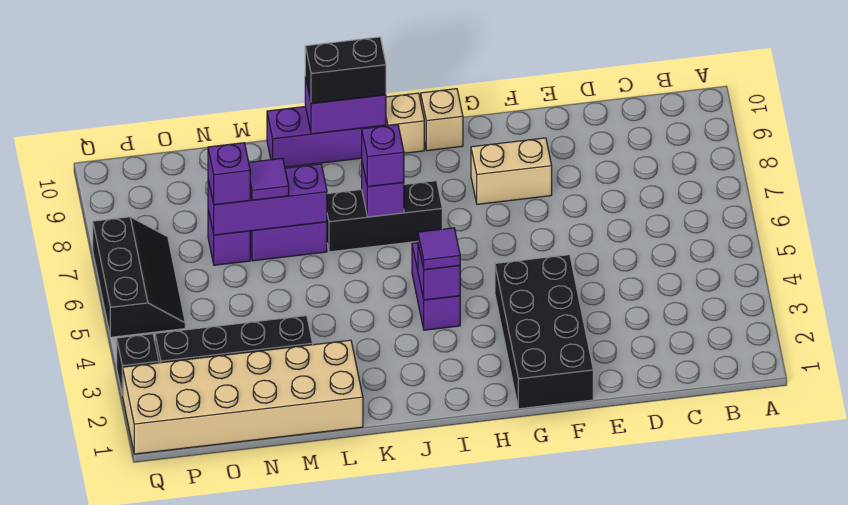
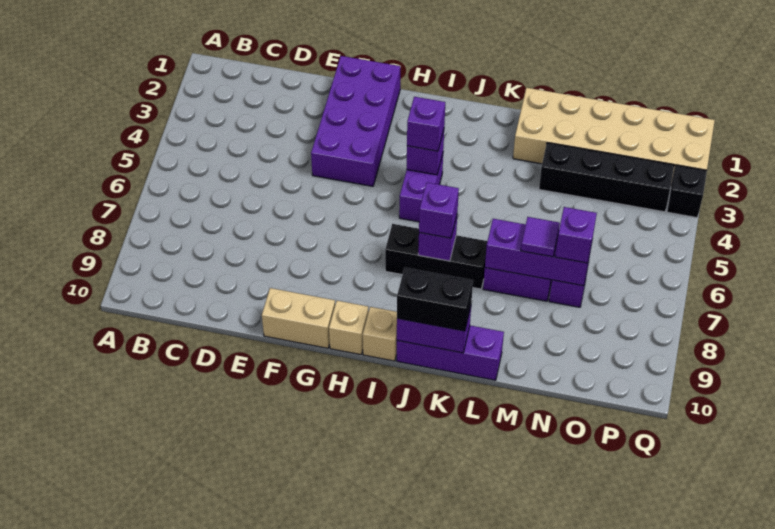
black brick F1:G4 level 1 -> purple brick F1:G4 level 1
tan brick F8:G8 level 1 -> tan brick F10:G10 level 1
purple tile I4 level 3 -> purple brick I4 level 3
black slope P5:Q7 level 1 top Q -> none

